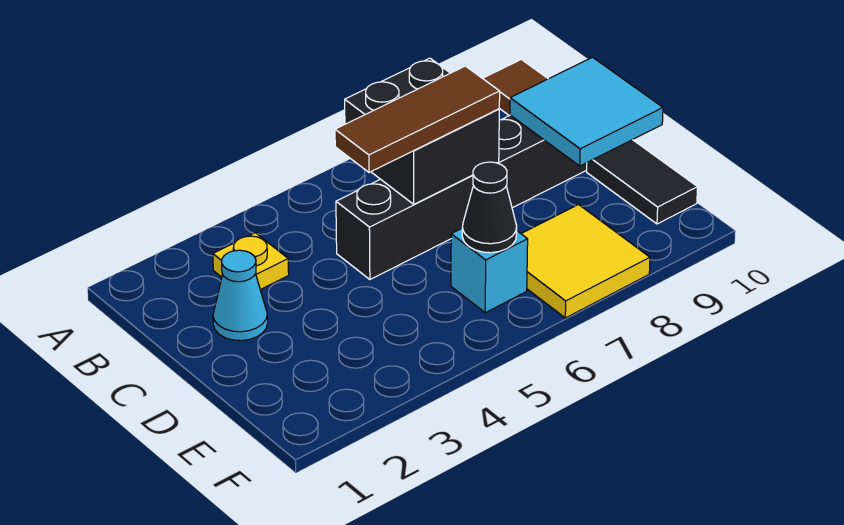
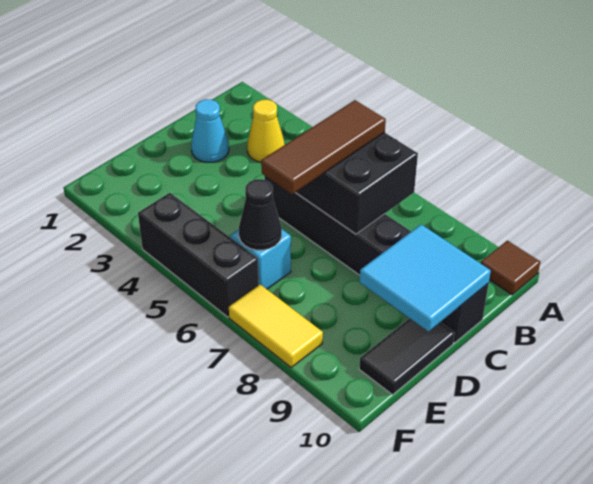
yellow plate B3 level 1 -> yellow cone B3 level 1
brown tile C5:C7 level 3 -> brown tile B6:D6 level 3
yellow tile E7:F8 level 1 -> yellow tile F7:F8 level 1
none -> black brick F4:F6 level 1

